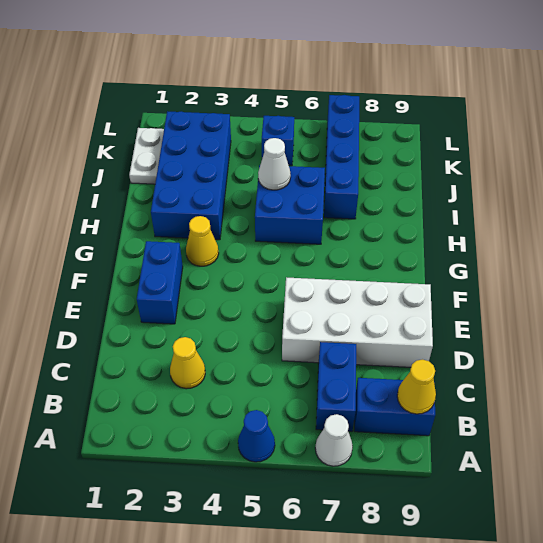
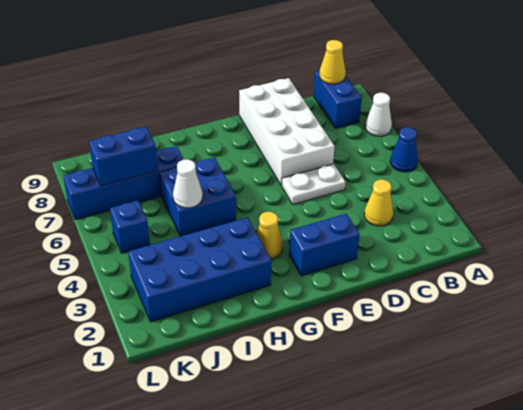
blue brick B7:C7 level 1 -> blue brick J7:K7 level 2
white plate J1:K1 level 1 -> white plate D5:E5 level 1

